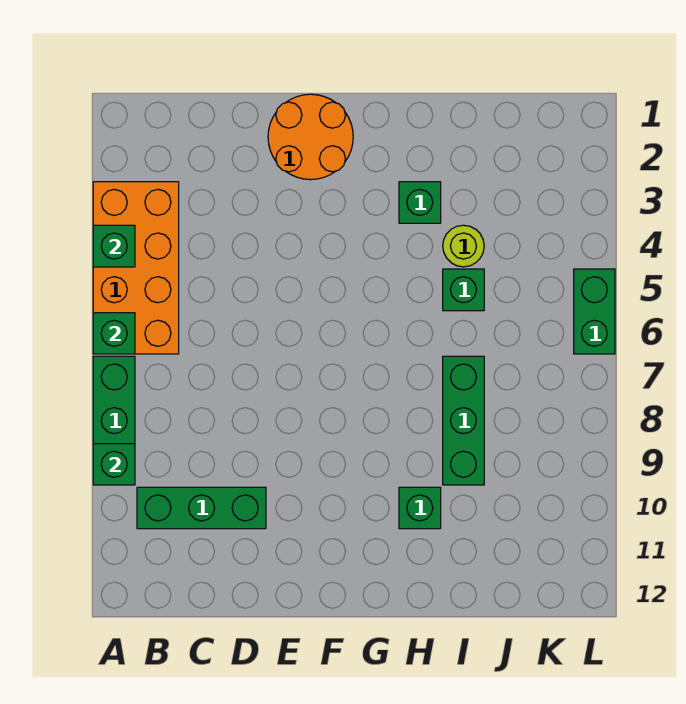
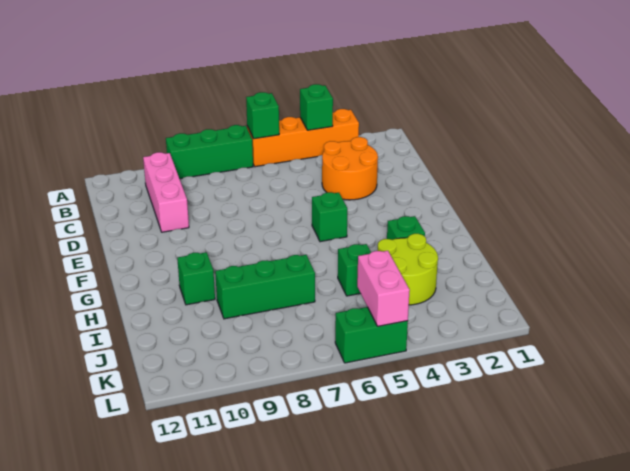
orange brick A3:B6 level 1 -> orange brick A3:A6 level 1
green brick A9 level 2 -> green brick F5 level 1
green brick B10:D10 level 1 -> pink brick B10:D10 level 1
orange round brick E1:F2 level 1 -> orange round brick C3:D4 level 1
lime round brick I4 level 1 -> lime round brick I3:J4 level 1
none -> pink brick K5:L5 level 2

